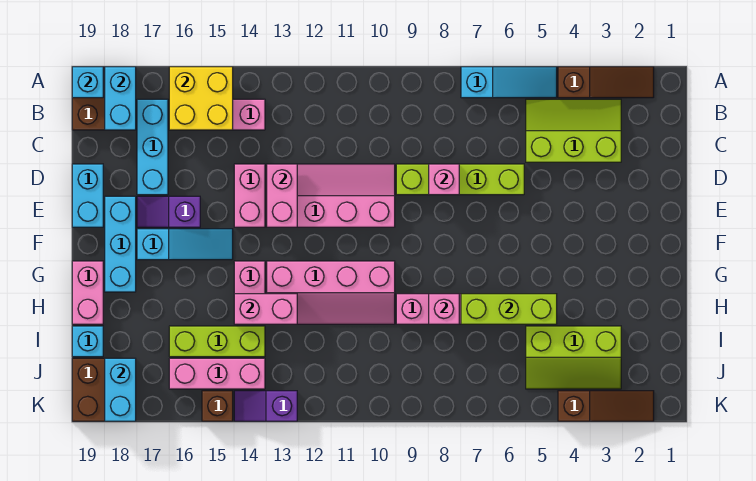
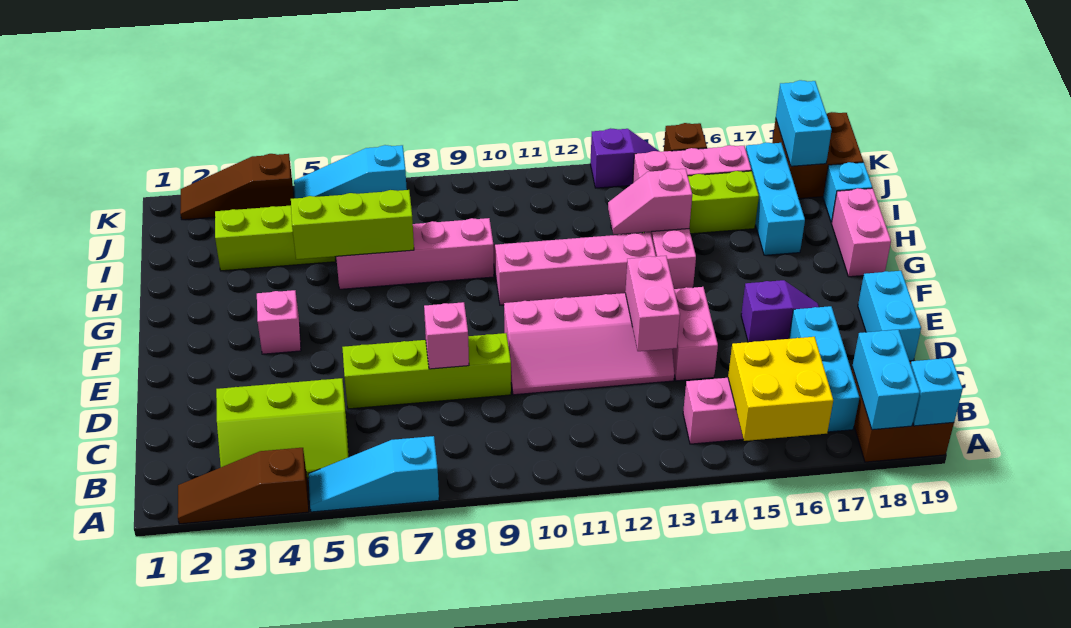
cyan brick E18:G18 level 1 -> cyan brick H17:J17 level 1
cyan slope F15:F17 level 1 top 17 -> cyan slope K5:K7 level 1 top 7
pink brick H8 level 2 -> pink brick F4 level 1
pink brick H13:H14 level 2 -> pink slope H13:H14 level 2 top 14

